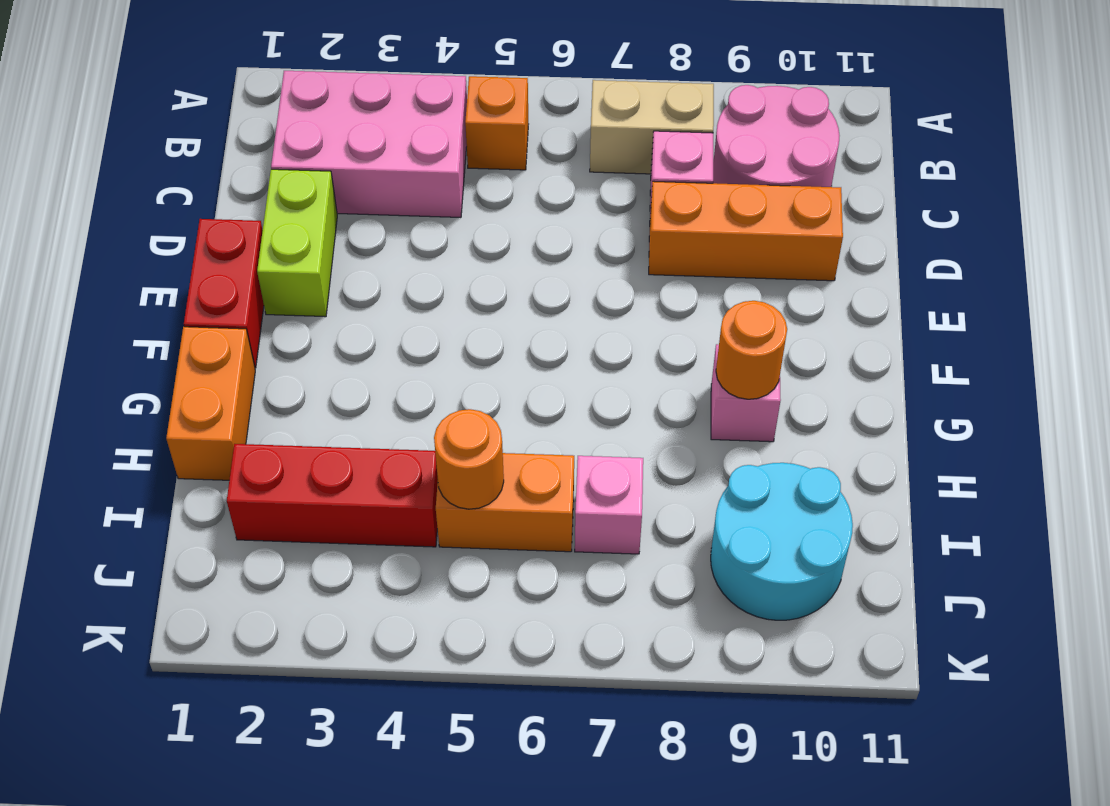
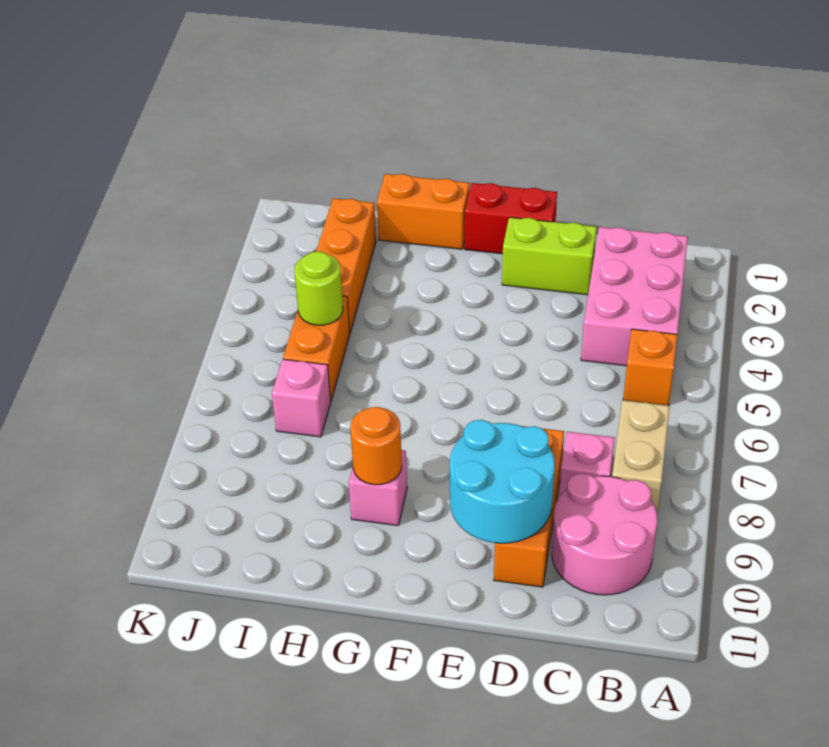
red brick I2:I4 level 1 -> orange brick I2:I4 level 1
orange round brick I5 level 2 -> lime round brick I5 level 2
cyan round brick I9:J10 level 1 -> cyan round brick D9:E10 level 2

